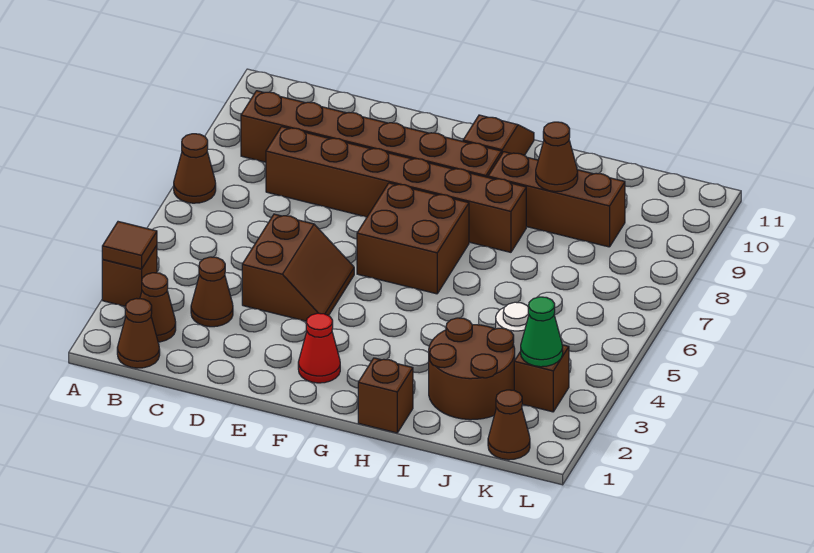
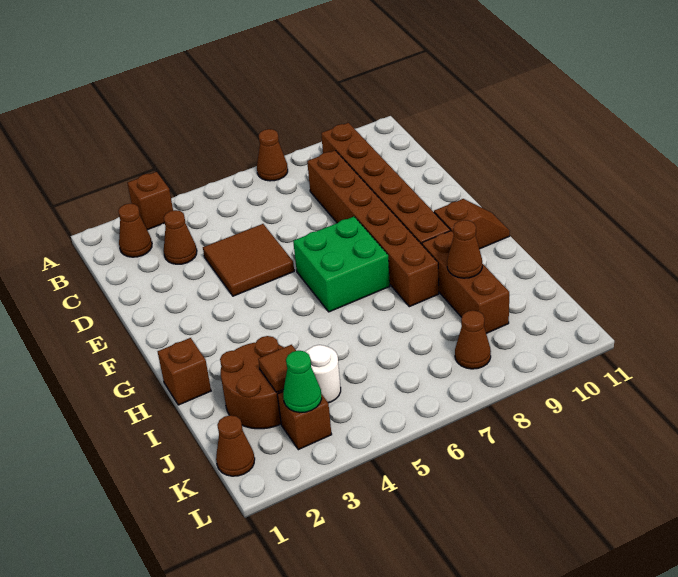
brown tile A3 level 2 -> brown tile J3 level 2
brown cone B1 level 1 -> brown cone K8 level 1
brown slope D4:E5 level 1 top D -> brown tile D4:E5 level 1
red cone F2 level 1 -> none
brown brick F6:G7 level 1 -> green brick F6:G7 level 1

